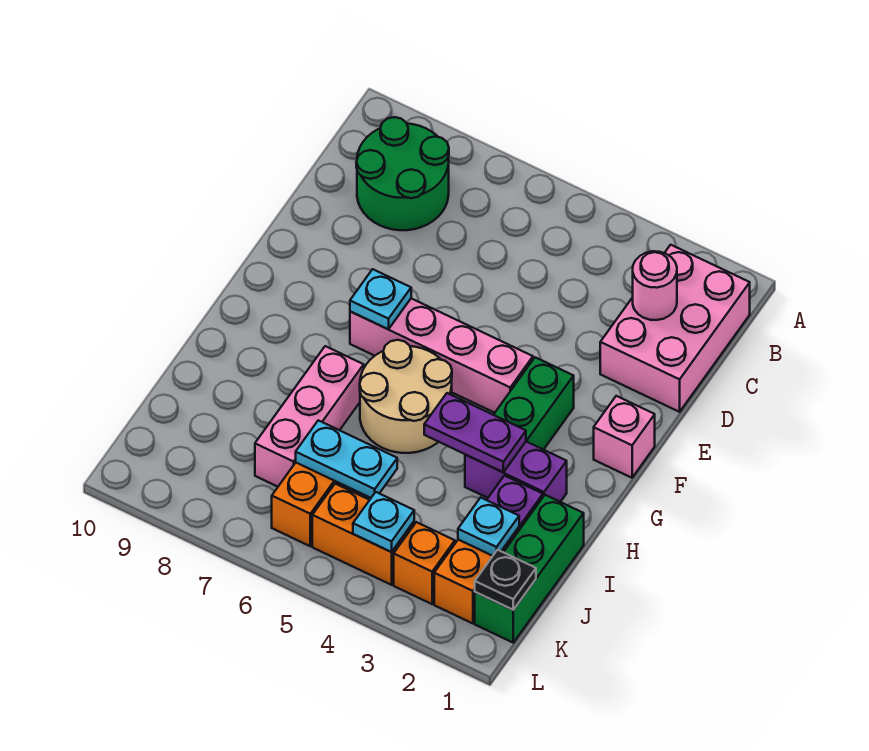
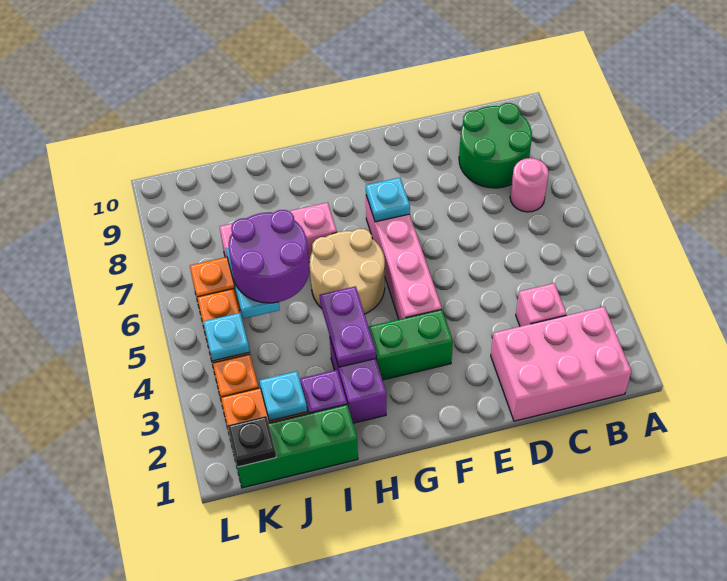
pink round brick C2 level 2 -> pink round brick B7 level 1
pink brick F1 level 1 -> pink brick C3 level 1
none -> purple round brick I5:J6 level 3

